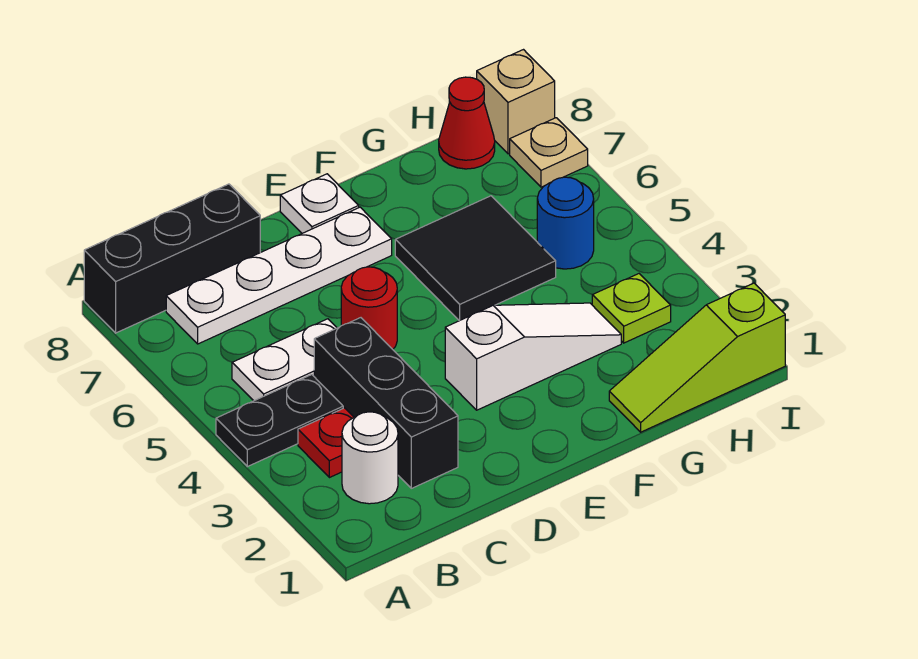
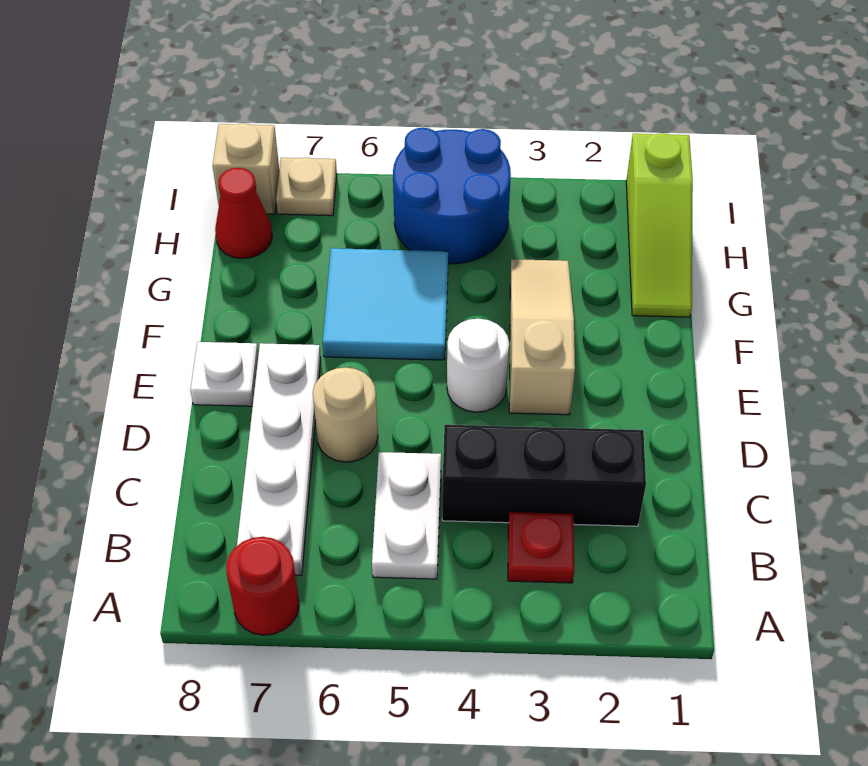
black plate A4:B4 level 1 -> none
black brick A8:C8 level 1 -> none
white round brick B2 level 1 -> white round brick E4 level 1
red round brick D5 level 1 -> red round brick A7 level 1
none -> tan round brick D6 level 1
white slope E3:G3 level 1 top E -> tan slope E3:G3 level 1 top E
black tile F5:G6 level 1 -> cyan tile F5:G6 level 1
lime plate H3 level 1 -> none
blue round brick H5 level 1 -> blue round brick H4:I5 level 1

